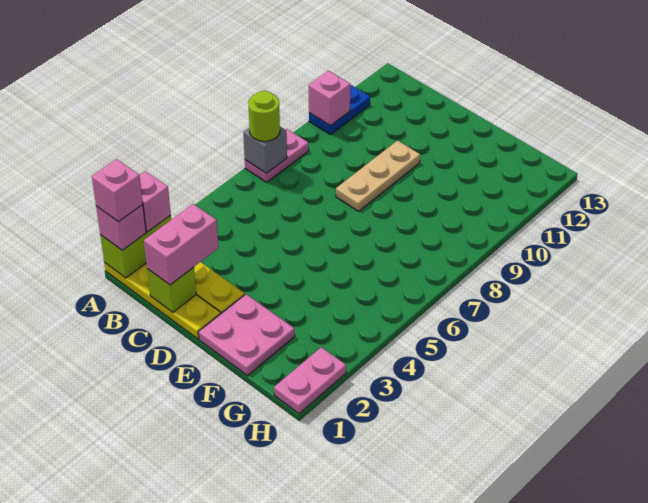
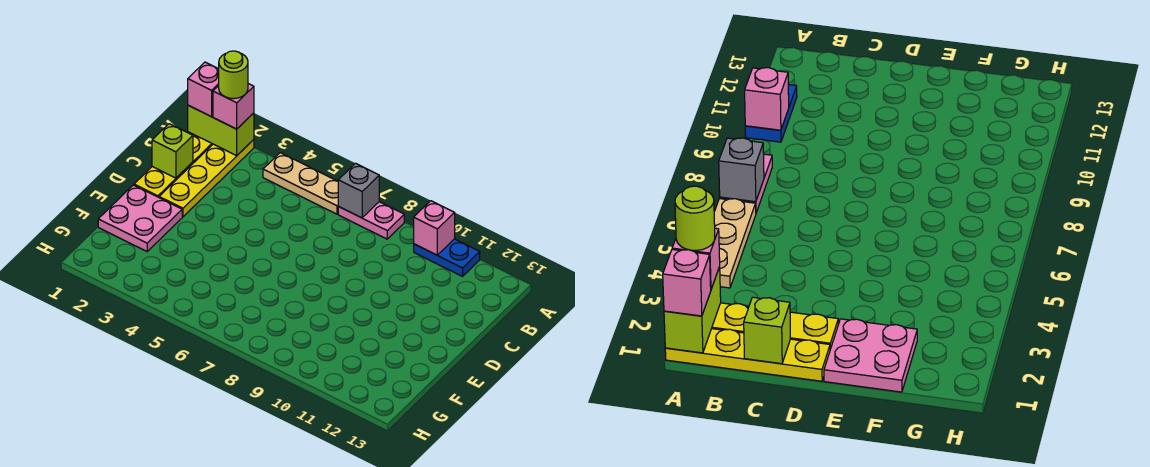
pink brick A1 level 4 -> none
lime round brick A7 level 3 -> lime round brick A2 level 4
pink brick C1:C2 level 3 -> none
tan plate D8:D10 level 1 -> tan plate A4:A6 level 1
pink plate H1:H2 level 1 -> none

